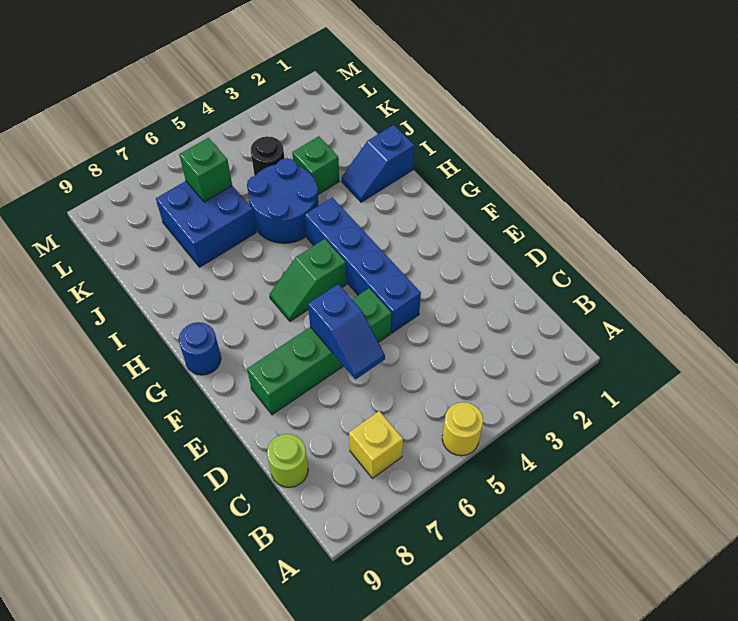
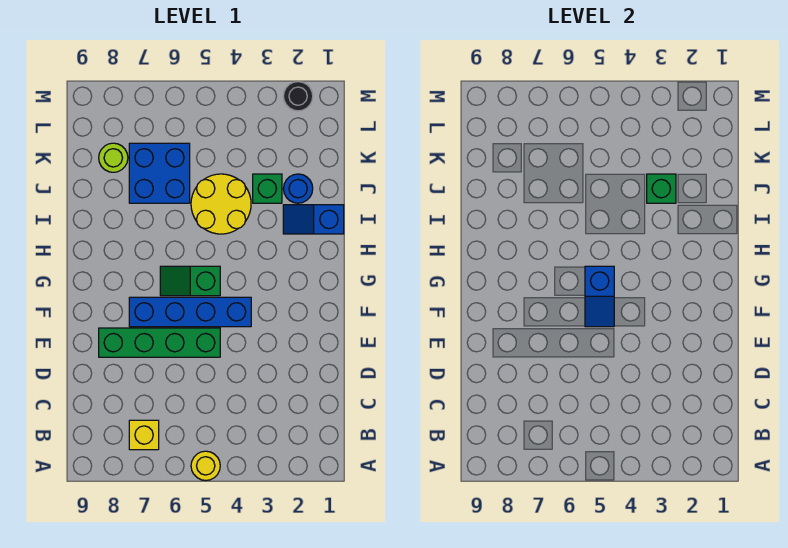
lime round brick C9 level 1 -> lime round brick K8 level 1
blue slope D6:E6 level 2 top E -> blue slope F5:G5 level 2 top G
blue brick E4:H4 level 1 -> blue brick F4:F7 level 1
blue round brick G9 level 1 -> blue round brick J2 level 1
blue round brick I4:J5 level 1 -> yellow round brick I4:J5 level 1
black round brick K4 level 1 -> black round brick M2 level 1
green brick K6 level 2 -> green brick J3 level 2

